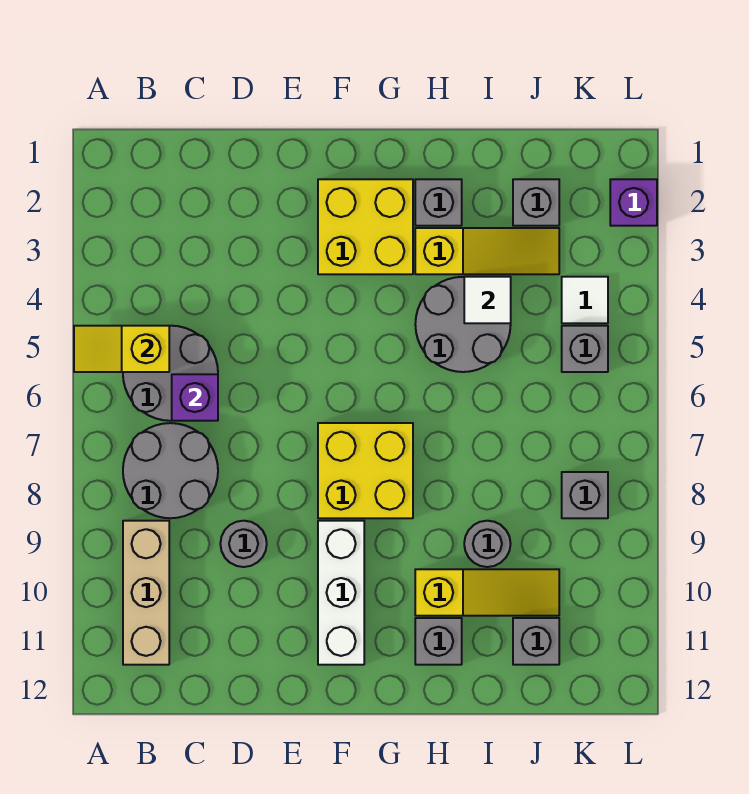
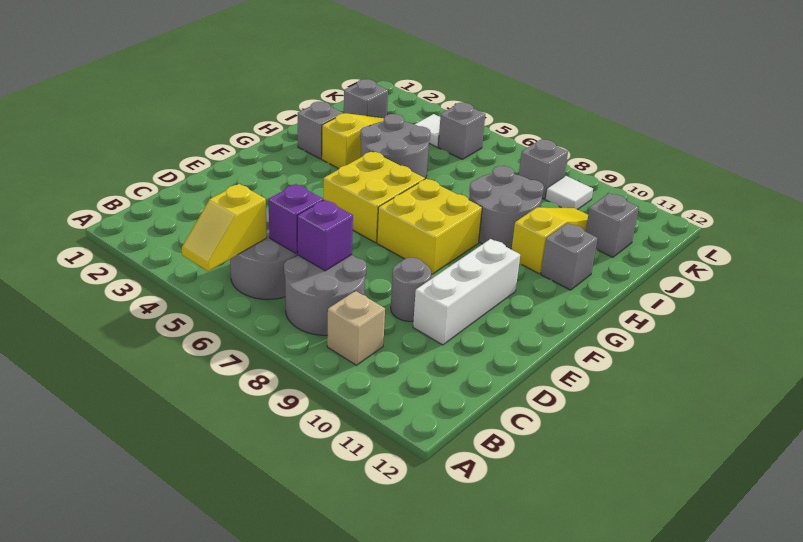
tan brick B9:B11 level 1 -> tan brick B9 level 1
yellow brick F2:G3 level 1 -> yellow brick F5:G6 level 1
white brick F9:F11 level 1 -> white brick D10:F10 level 1
white tile I4 level 2 -> white tile K9 level 1
grey round brick I9 level 1 -> grey round brick H8:I9 level 1
purple brick L2 level 1 -> purple brick C7 level 2

